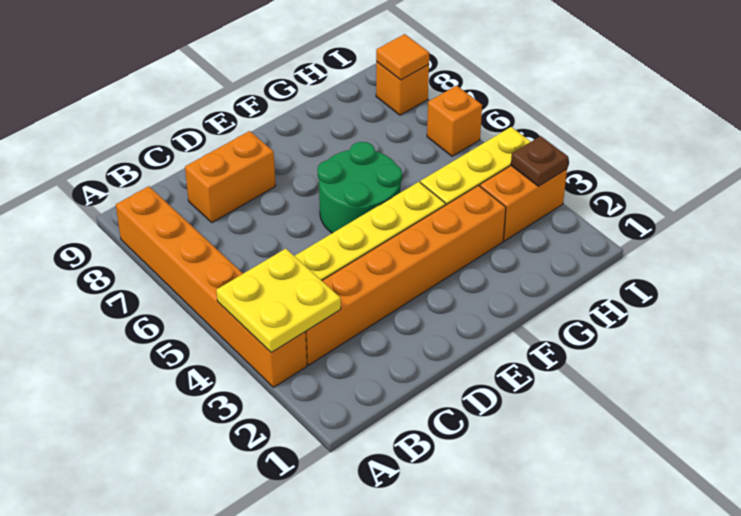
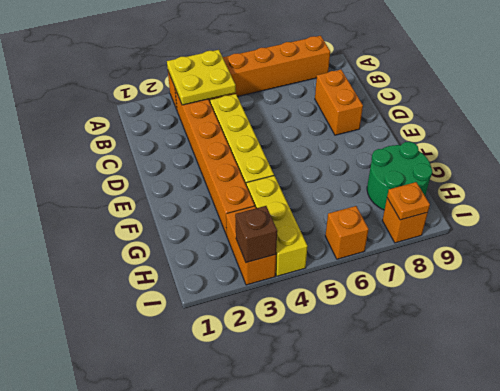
green round brick E5:F6 level 1 -> green round brick G8:H9 level 1
brown plate I3 level 2 -> brown brick I3 level 2
orange tile I8 level 2 -> orange plate I8 level 2

